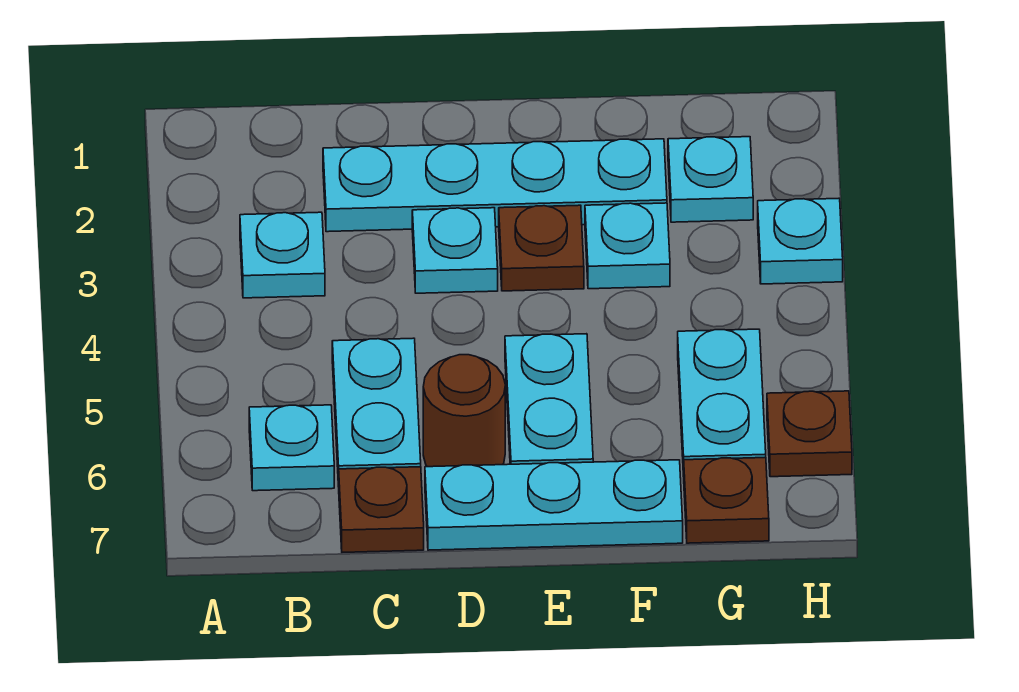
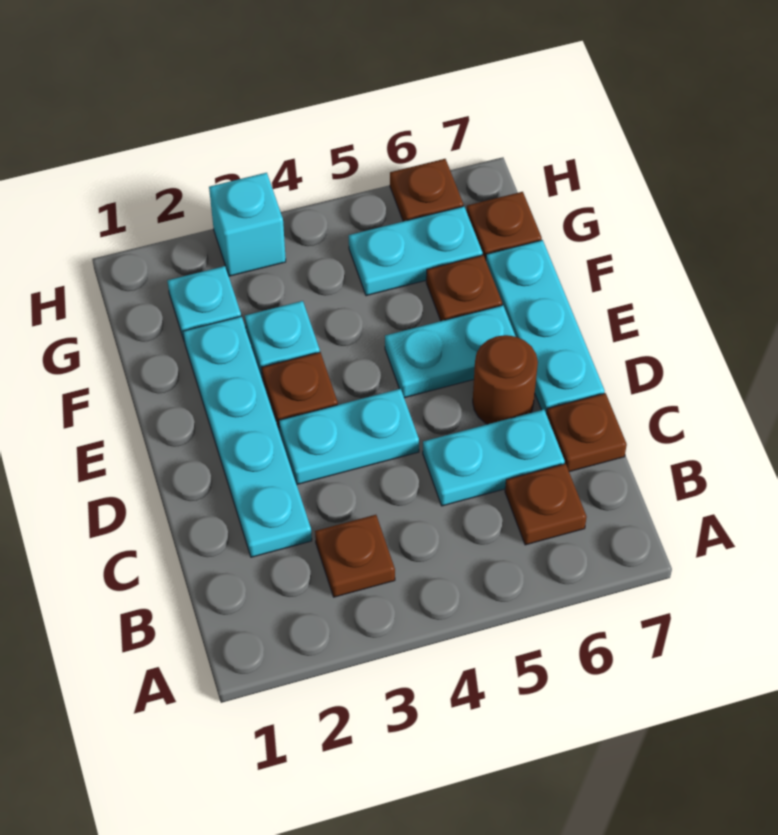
cyan plate B3 level 1 -> brown plate B3 level 1
cyan plate B6 level 1 -> brown plate B6 level 1
cyan plate D3 level 1 -> cyan plate D3:D4 level 1
none -> brown plate F6 level 1
cyan plate H3 level 1 -> cyan brick H3 level 1

